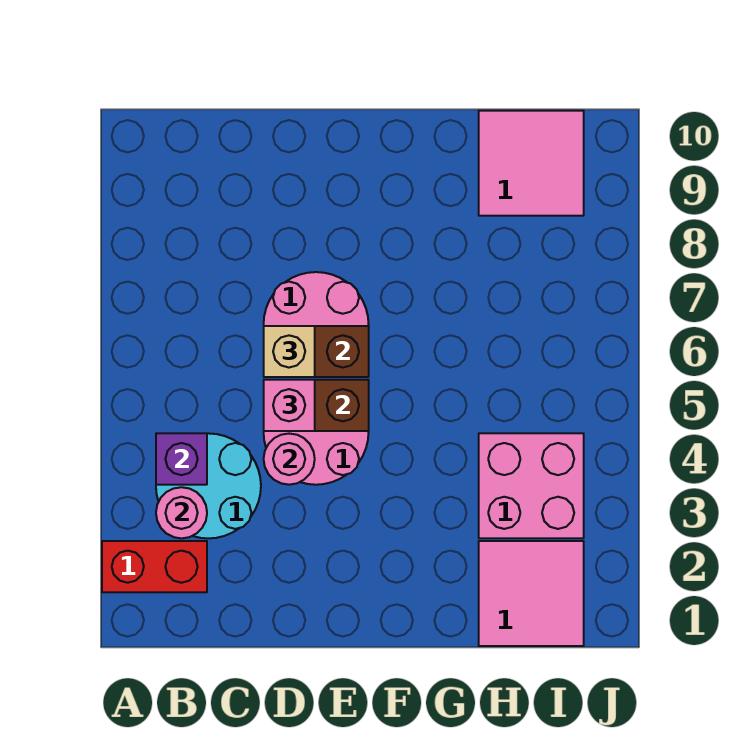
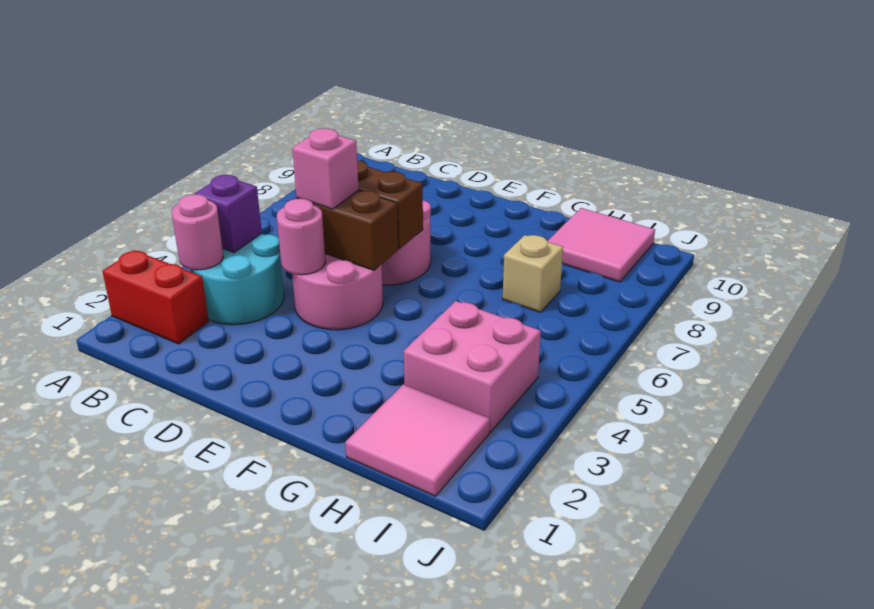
tan brick D6 level 3 -> tan brick H7 level 1

